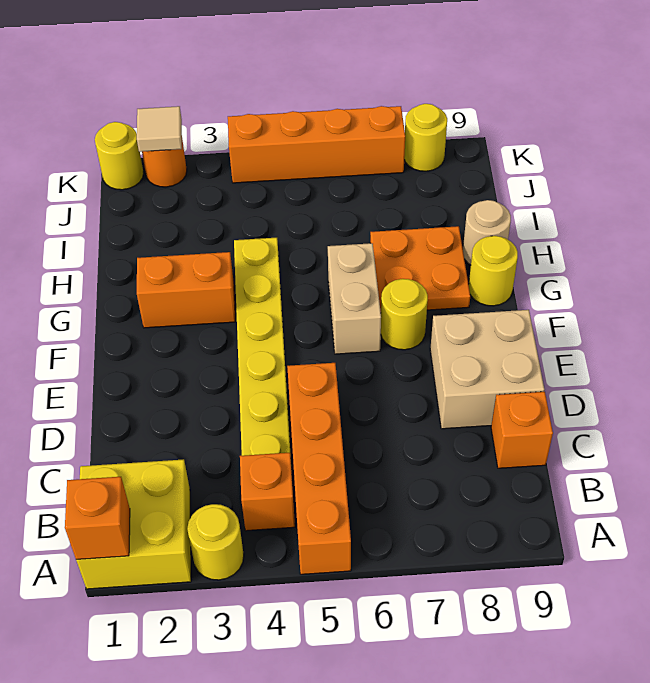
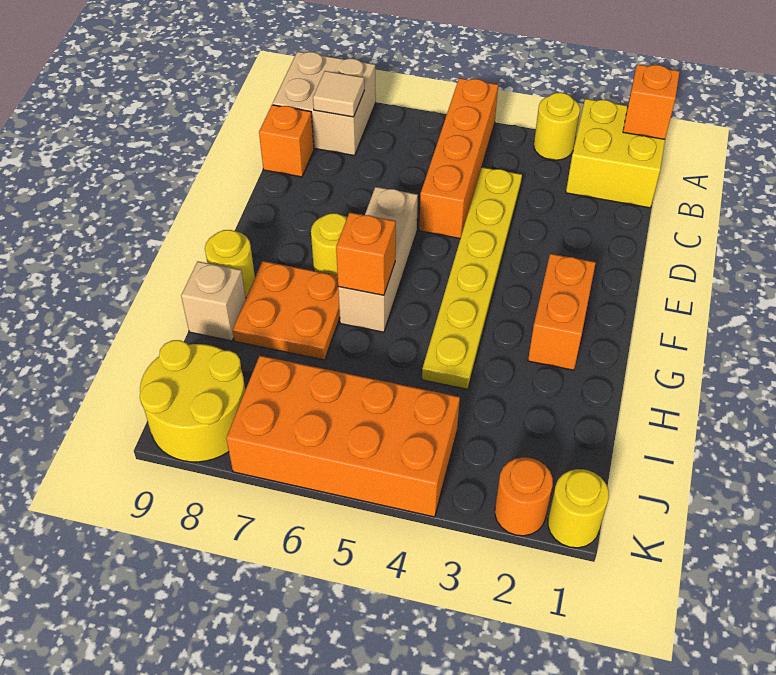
orange brick B4 level 1 -> orange brick G6 level 2
tan brick D8:E9 level 1 -> tan brick A8:B9 level 1
tan brick F6:G6 level 1 -> tan brick E6:G6 level 1
orange brick G2:G3 level 1 -> orange brick F2:G2 level 1
tan round brick H9 level 1 -> tan brick H9 level 1
tan tile K2 level 2 -> tan tile B8 level 2
orange brick K4:K7 level 1 -> orange brick J4:K7 level 1
yellow round brick K8 level 1 -> yellow round brick J8:K9 level 1

